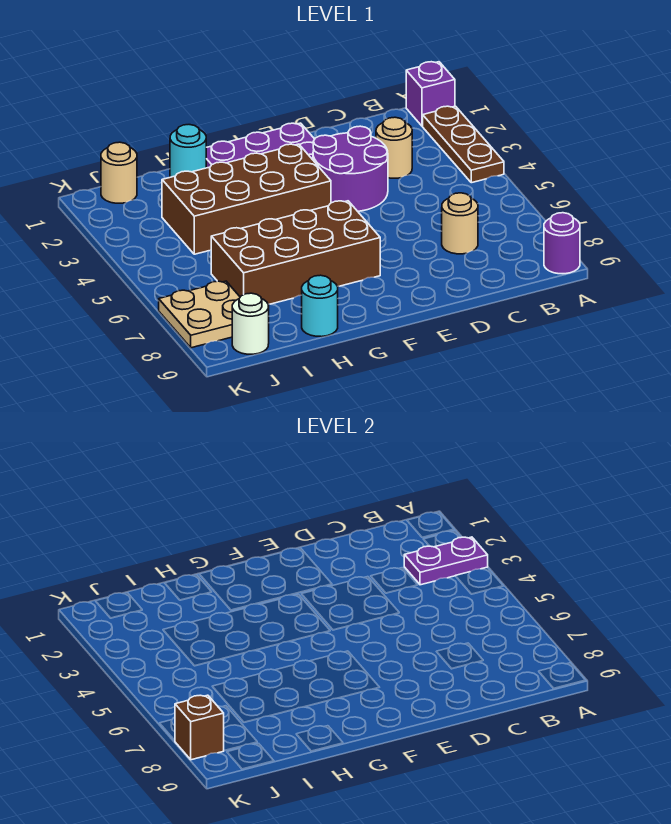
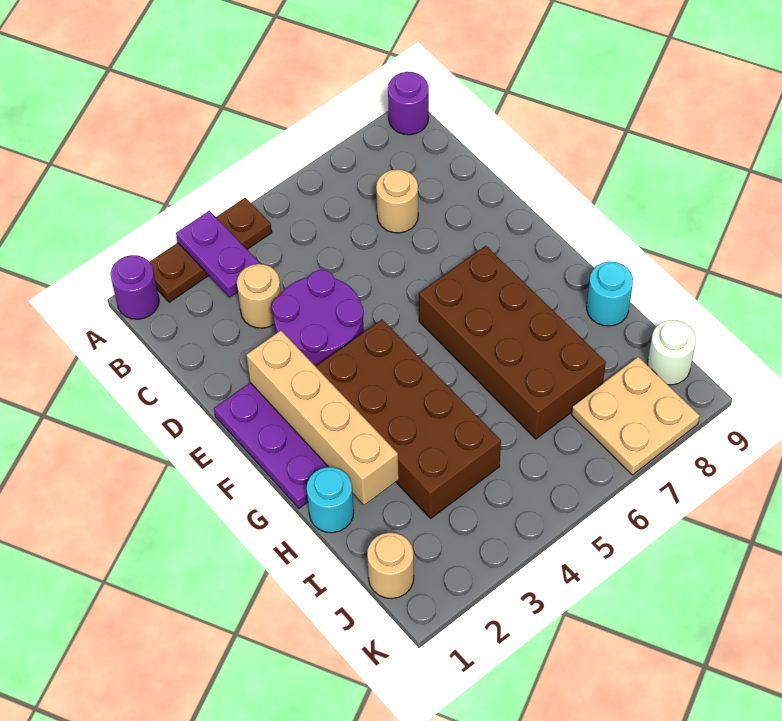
purple brick A1 level 1 -> purple round brick A1 level 1
none -> tan brick E2:H2 level 2
brown brick K8 level 2 -> none

